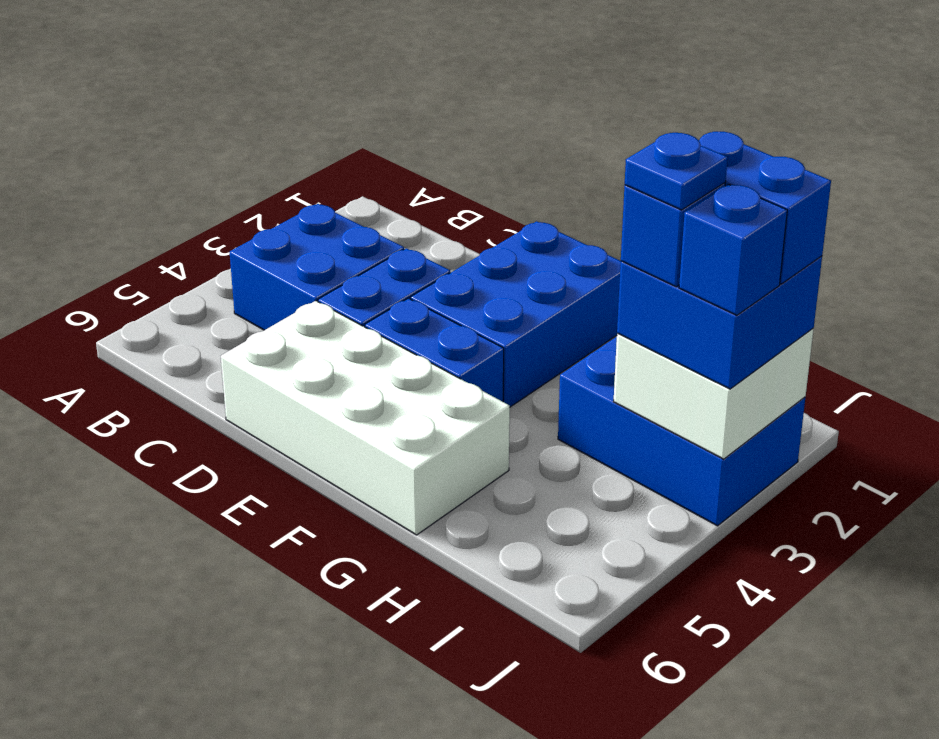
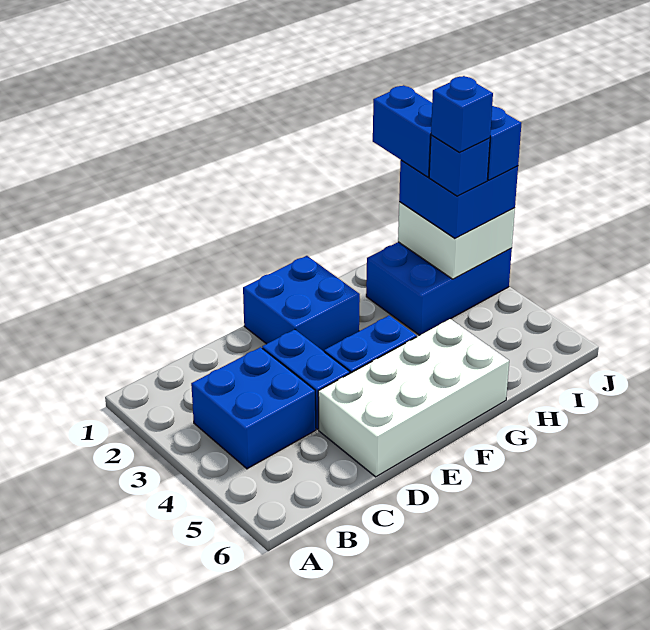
blue brick E1:F3 level 1 -> blue brick E1:F2 level 1
blue brick I2:J2 level 4 -> blue brick I1:I2 level 4
blue plate I3 level 5 -> blue brick I3 level 5

